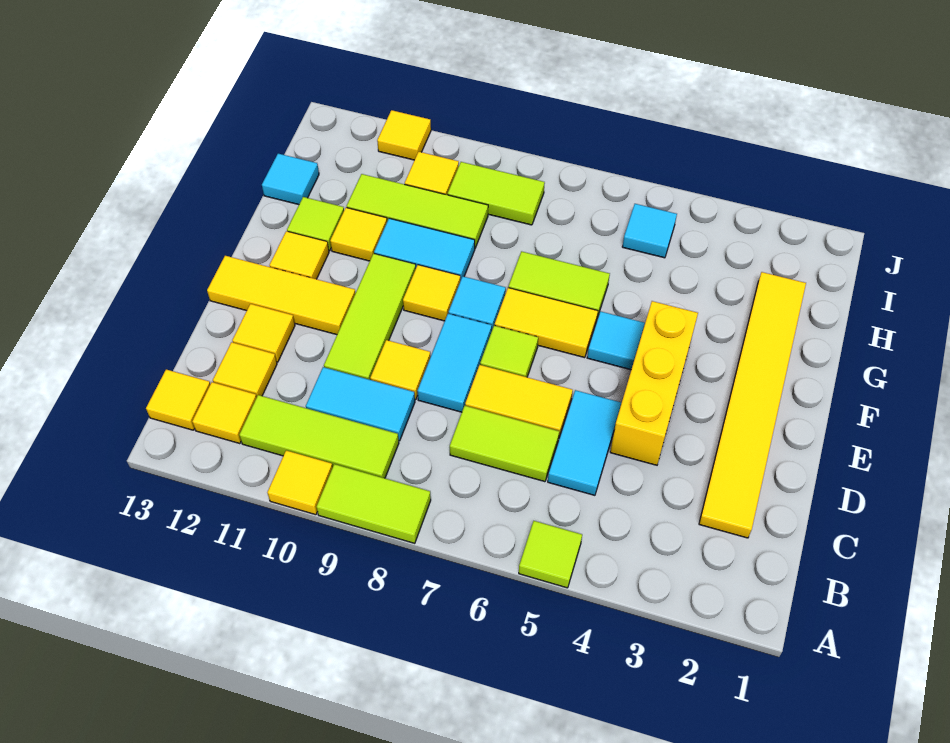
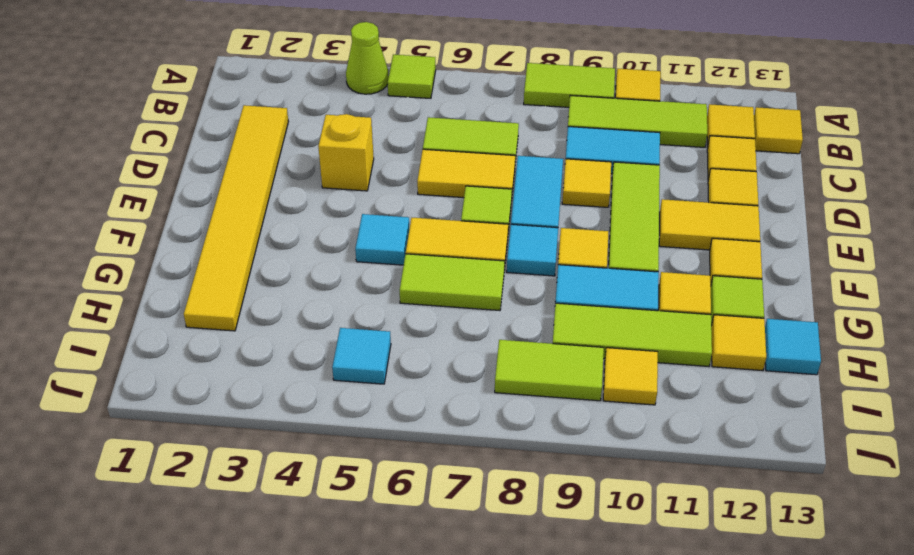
none -> lime cone A4 level 1
cyan tile C5:D5 level 1 -> none
yellow brick D4:F4 level 1 -> yellow brick D4 level 1
yellow tile E11:E13 level 1 -> yellow tile E11:E12 level 1
yellow tile J11 level 1 -> yellow tile H12 level 1

